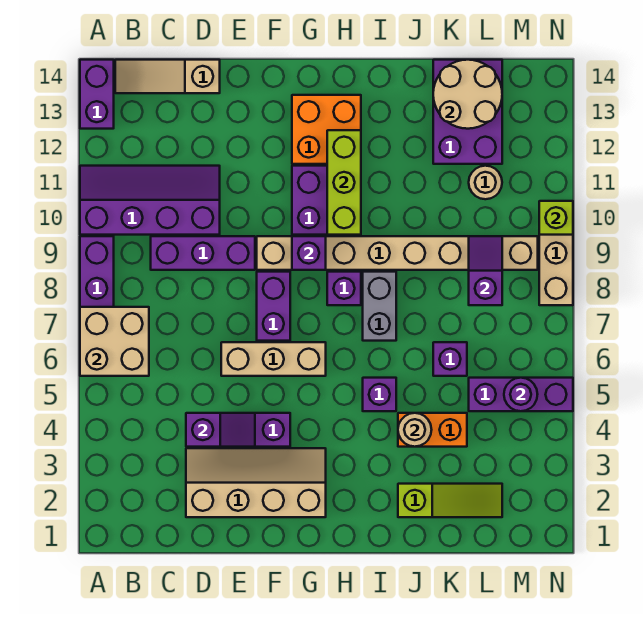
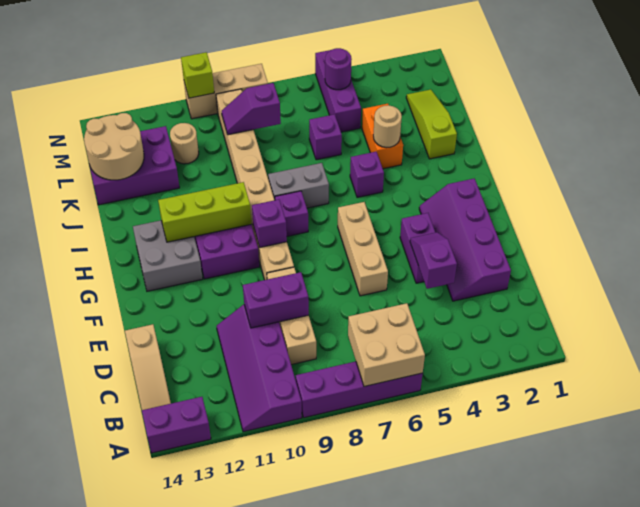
purple brick C9:E9 level 1 -> tan brick C9:E9 level 1
tan slope D2:G3 level 1 top 2 -> purple slope D2:G3 level 1 top 2
purple brick F7:F8 level 1 -> purple brick D9:D10 level 2
orange brick G12:H13 level 1 -> grey brick G12:H13 level 1

